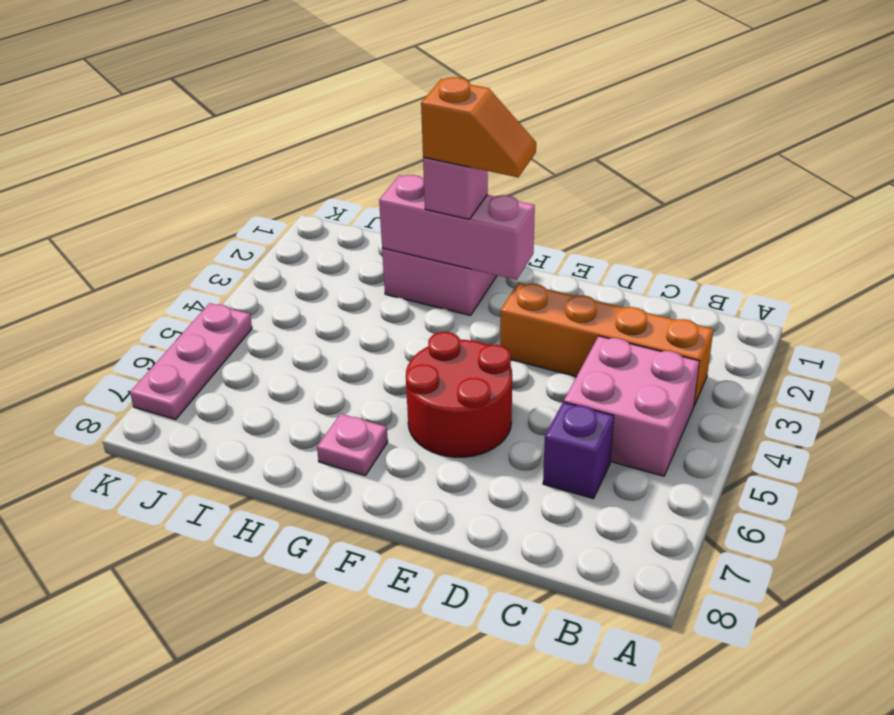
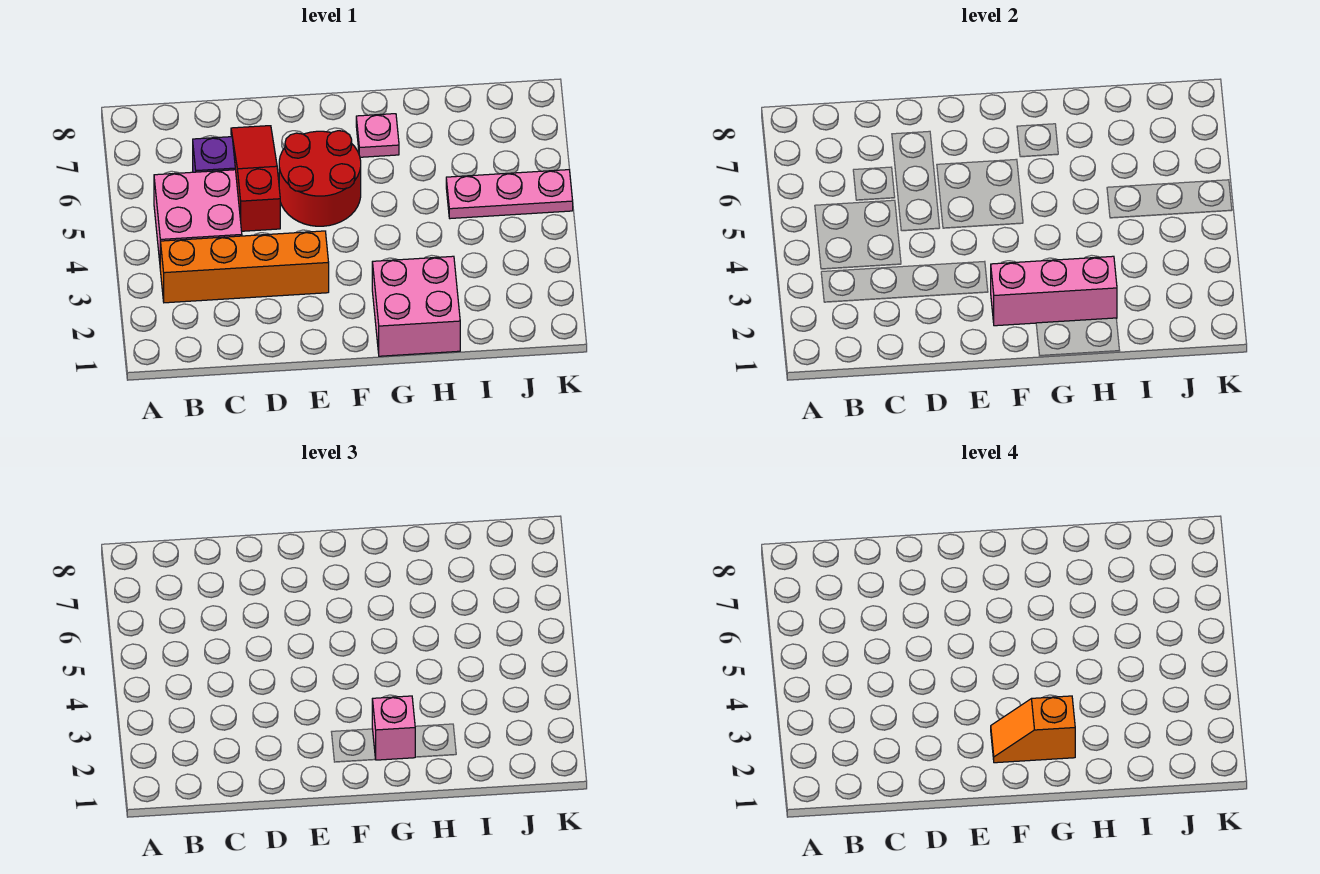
none -> red slope D5:D7 level 1 top 5
pink plate K5:K7 level 1 -> pink plate I5:K5 level 1

